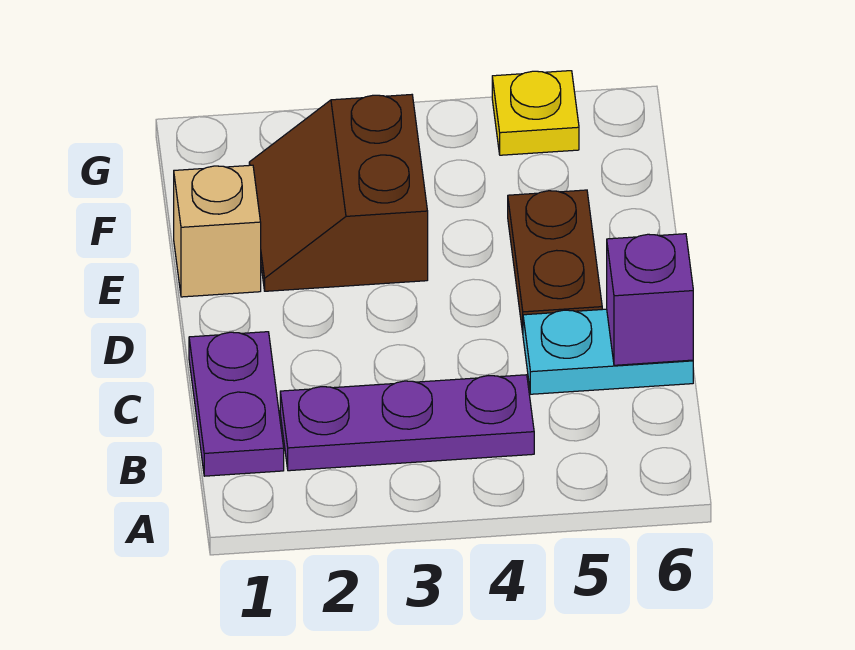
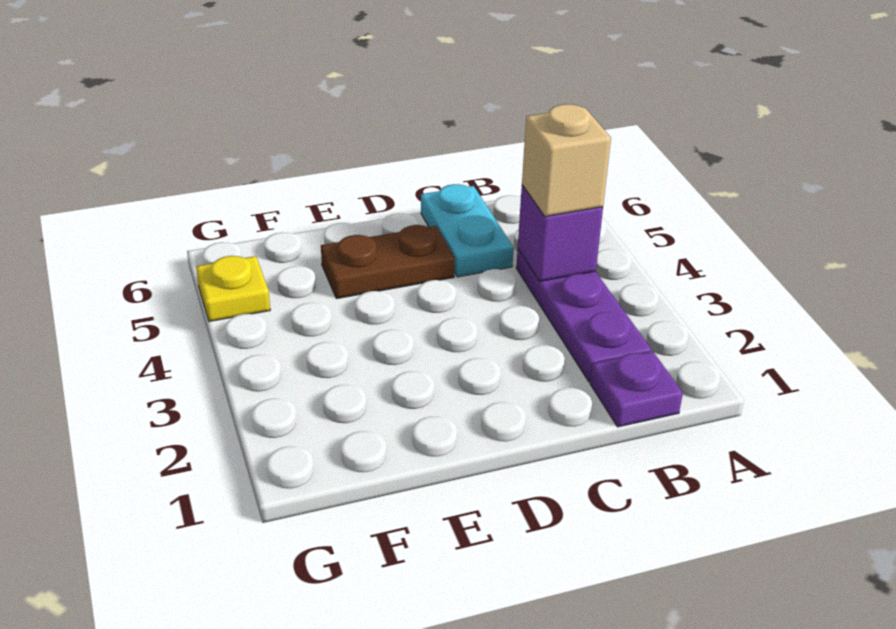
purple plate B1:C1 level 1 -> purple plate B1 level 1
purple brick C6 level 2 -> purple brick B4 level 2
tan brick E1 level 1 -> tan brick B4 level 3
brown slope E2:F3 level 1 top 3 -> none

